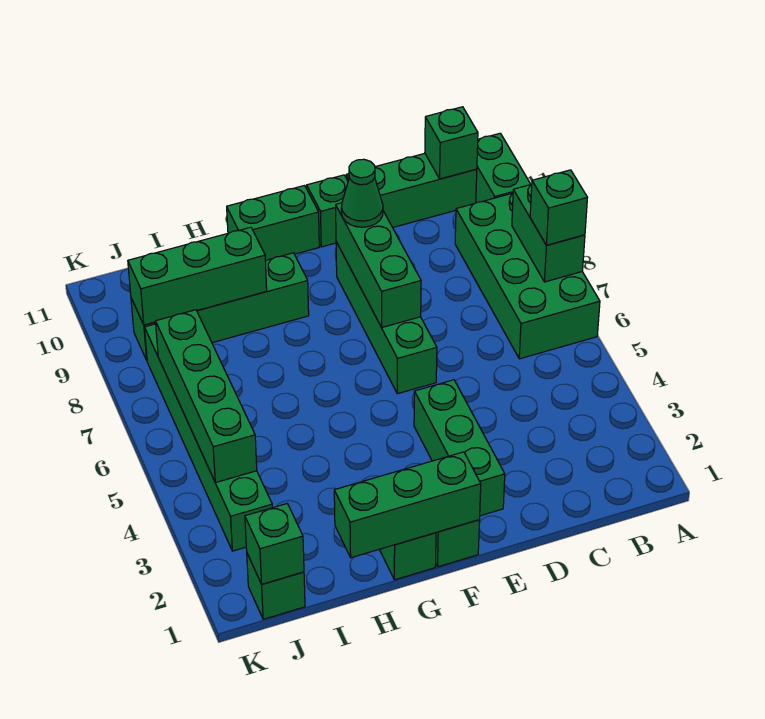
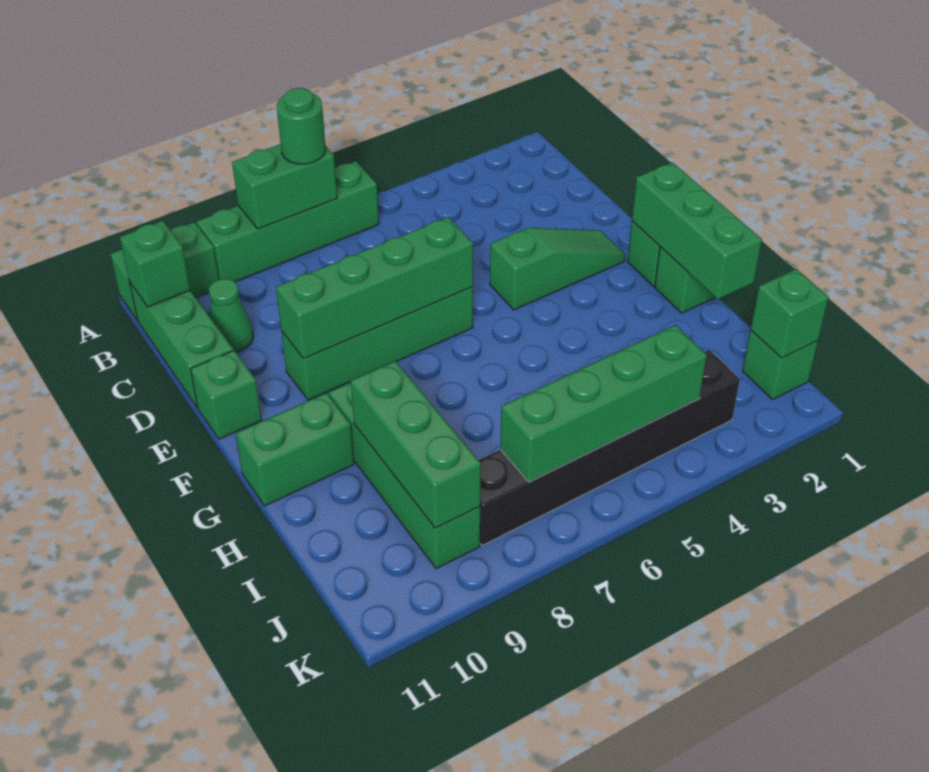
green brick A6:B9 level 1 -> green brick A6:A9 level 1
green brick A7 level 3 -> green round brick A7 level 3
green brick E2:E4 level 1 -> green slope E2:E4 level 1 top 4
green brick E7:E9 level 2 -> green brick E6:E9 level 2
green cone E9 level 3 -> green cone C10 level 1
green brick F11:G11 level 1 -> green brick G10:G11 level 1
green brick J3:J8 level 1 -> black brick J3:J8 level 1

